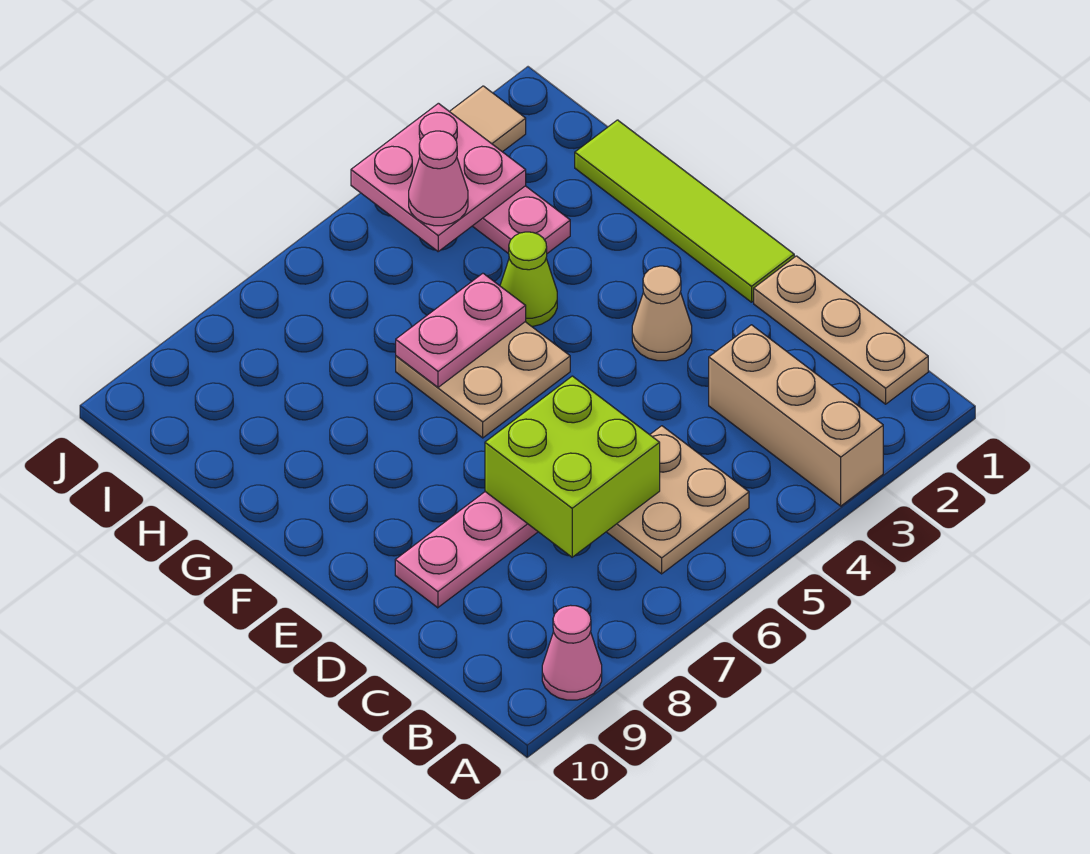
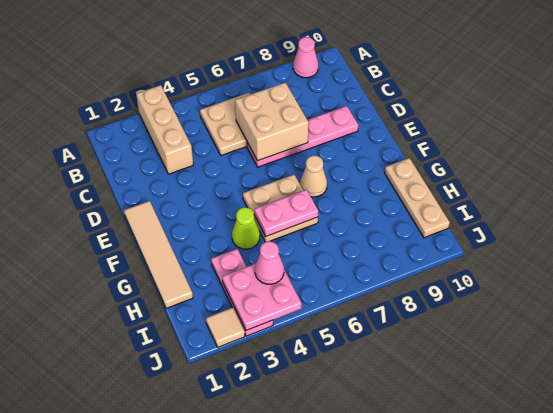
tan plate B1:D1 level 1 -> tan plate G10:I10 level 1
lime brick C6:D7 level 2 -> tan brick C6:D7 level 2
lime tile E1:H1 level 1 -> tan tile E1:H1 level 1
tan cone E3 level 1 -> tan cone F7 level 1

